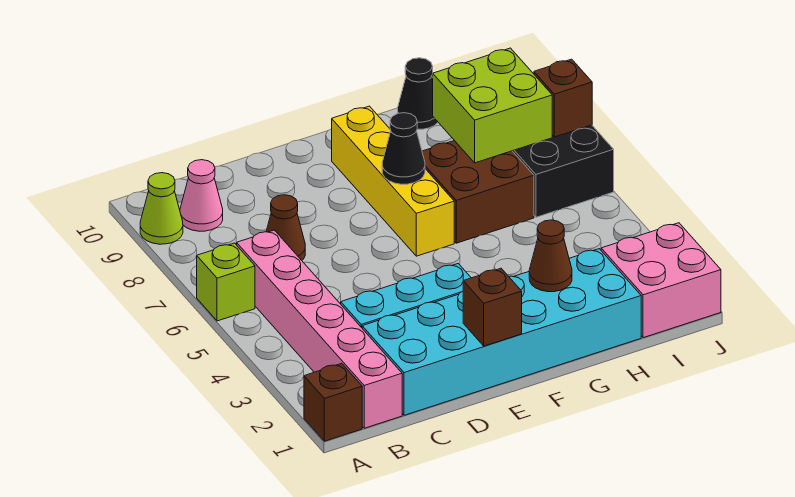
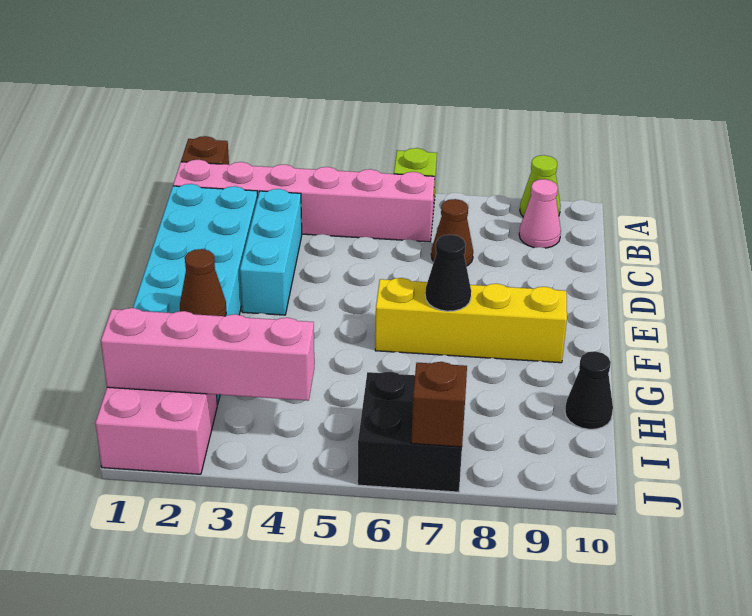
brown brick E1 level 2 -> none
brown brick G6:H7 level 1 -> none
lime brick H7:I8 level 2 -> none
none -> pink brick I1:I4 level 2

